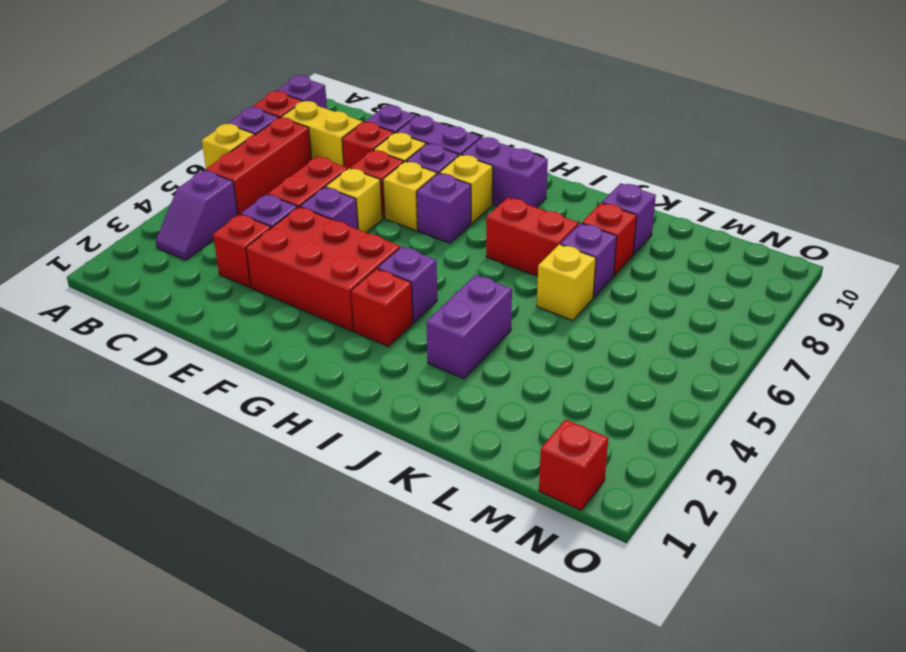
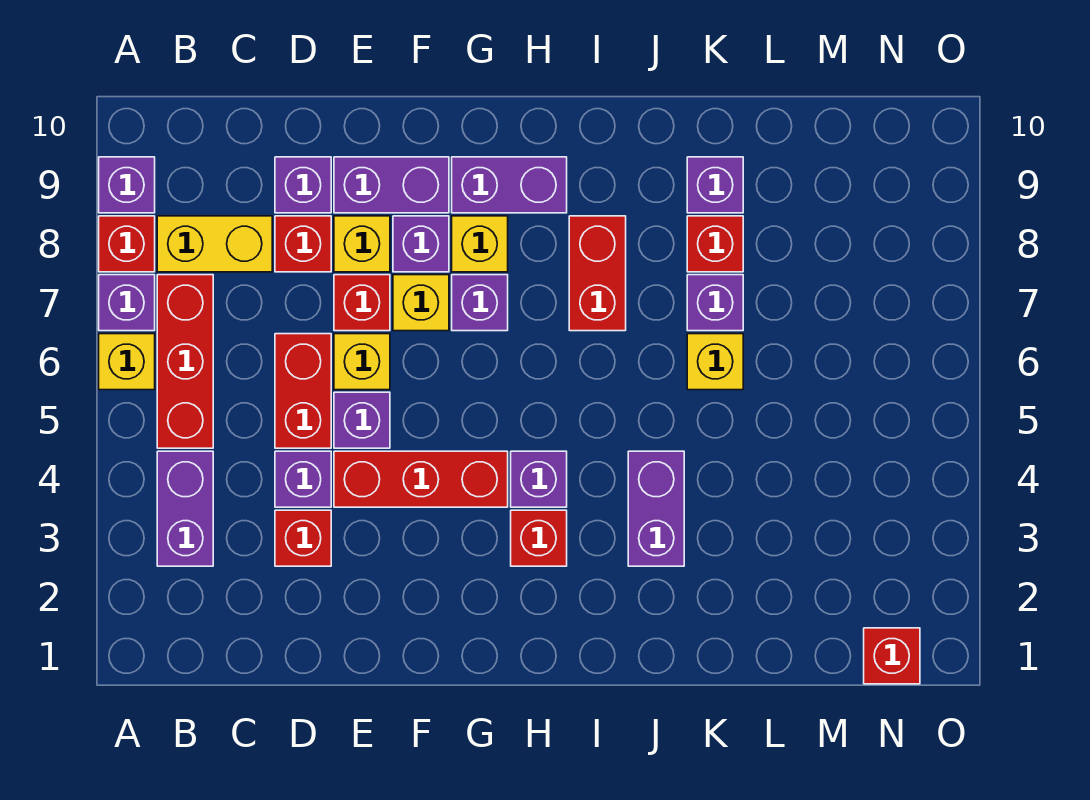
purple slope B3:B4 level 1 top 4 -> purple brick B3:B4 level 1
red brick E3:G4 level 1 -> red brick E4:G4 level 1
red brick I7:J7 level 1 -> red brick I7:I8 level 1

